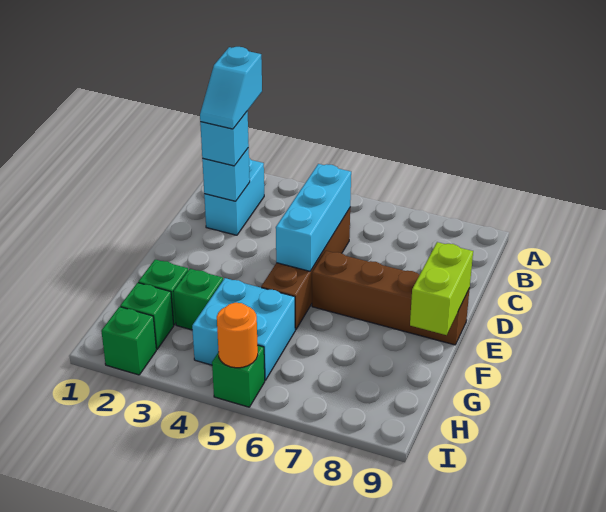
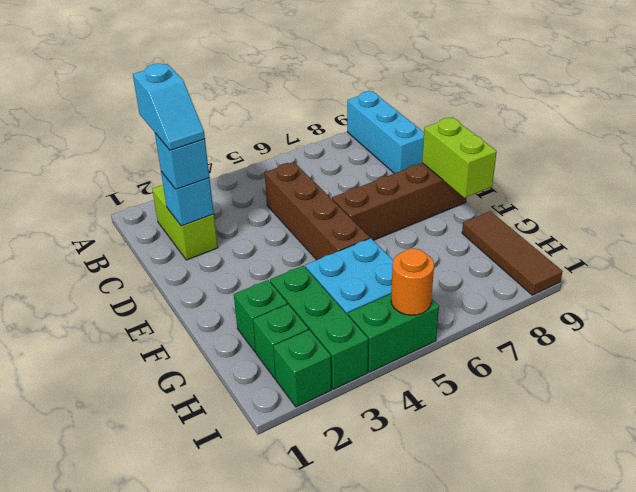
cyan brick B2:C2 level 1 -> lime brick B2:C2 level 1
cyan brick C5:E5 level 2 -> cyan brick A9:C9 level 1
green brick G3 level 1 -> green brick G3:I3 level 1
none -> brown tile G9:I9 level 1
green brick I5 level 1 -> green brick I4:I5 level 1

